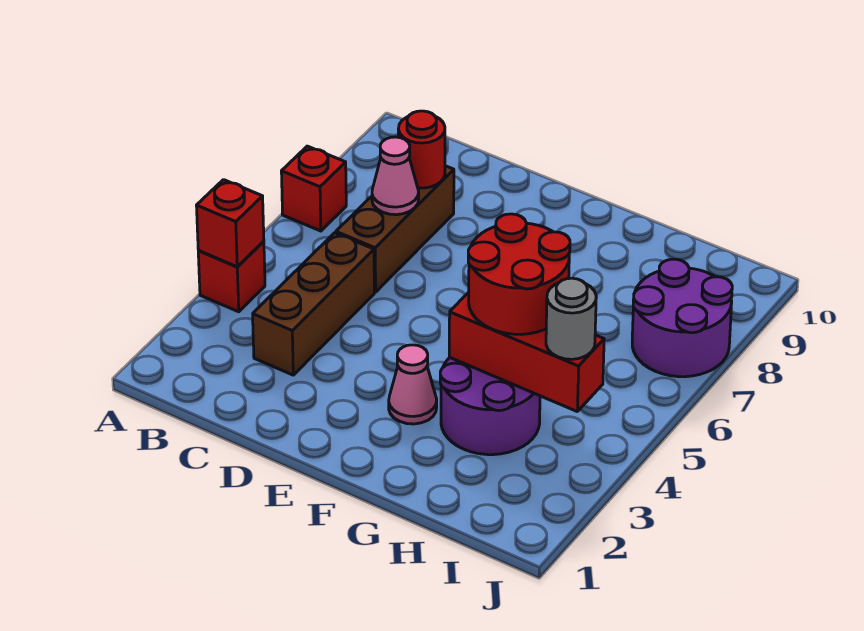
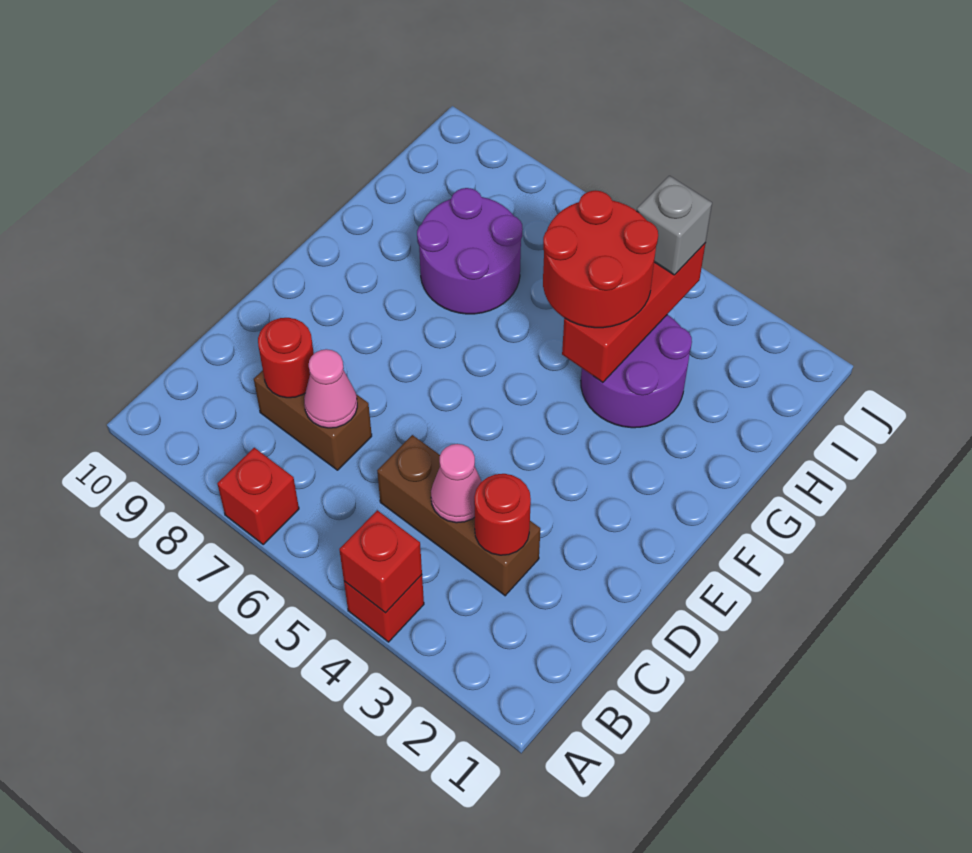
none -> red round brick C3 level 2
brown brick C6:C8 level 1 -> brown brick C7:C8 level 1
pink cone F3 level 1 -> pink cone C4 level 2
grey round brick I4 level 3 -> grey brick I4 level 3
purple round brick I7:J8 level 1 -> purple round brick G7:H8 level 1

